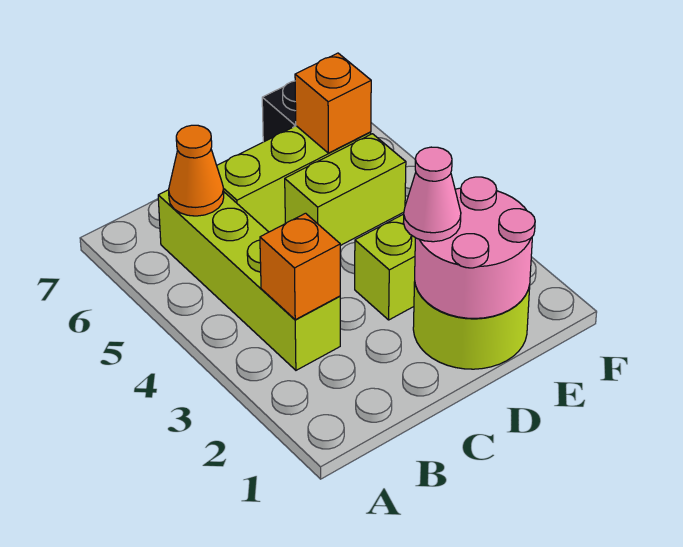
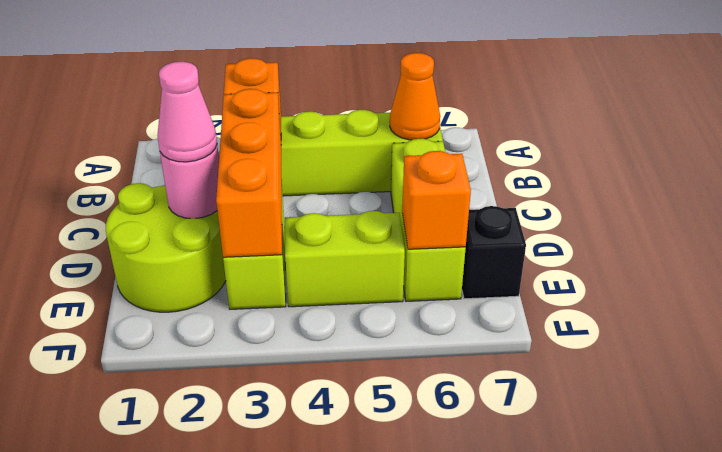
none -> orange brick C3:E3 level 2
pink round brick D1:E2 level 2 -> pink round brick D2 level 2
lime brick D5:E5 level 1 -> lime brick E4:E5 level 1

